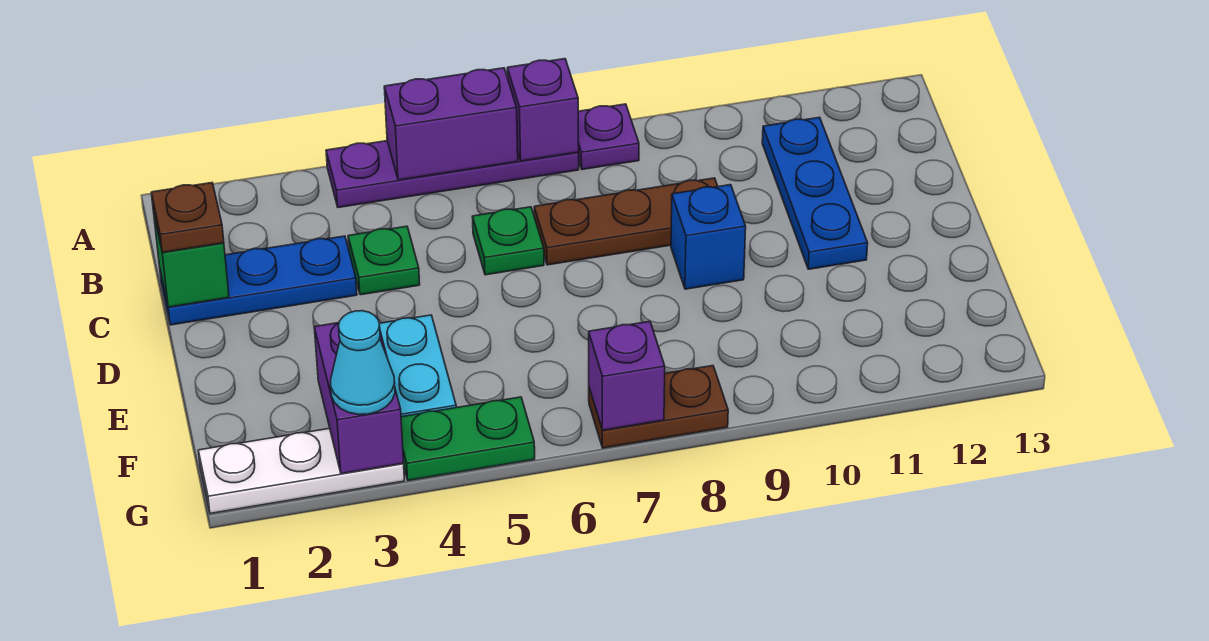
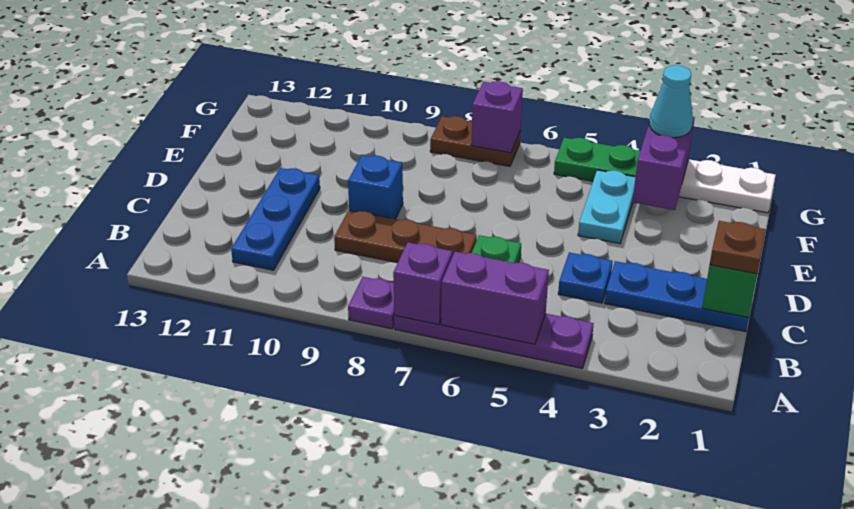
green plate C4 level 1 -> blue plate C4 level 1

